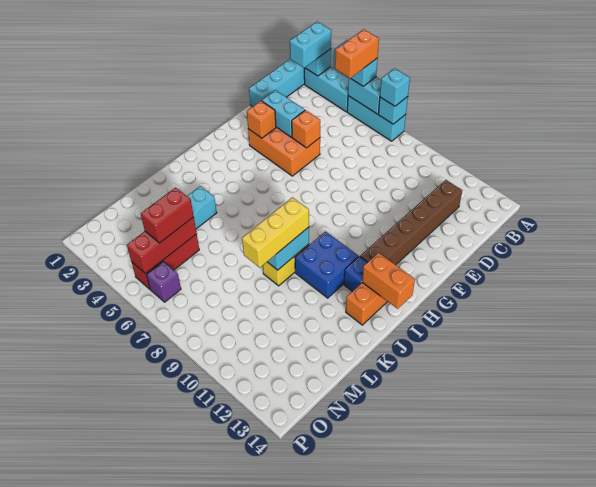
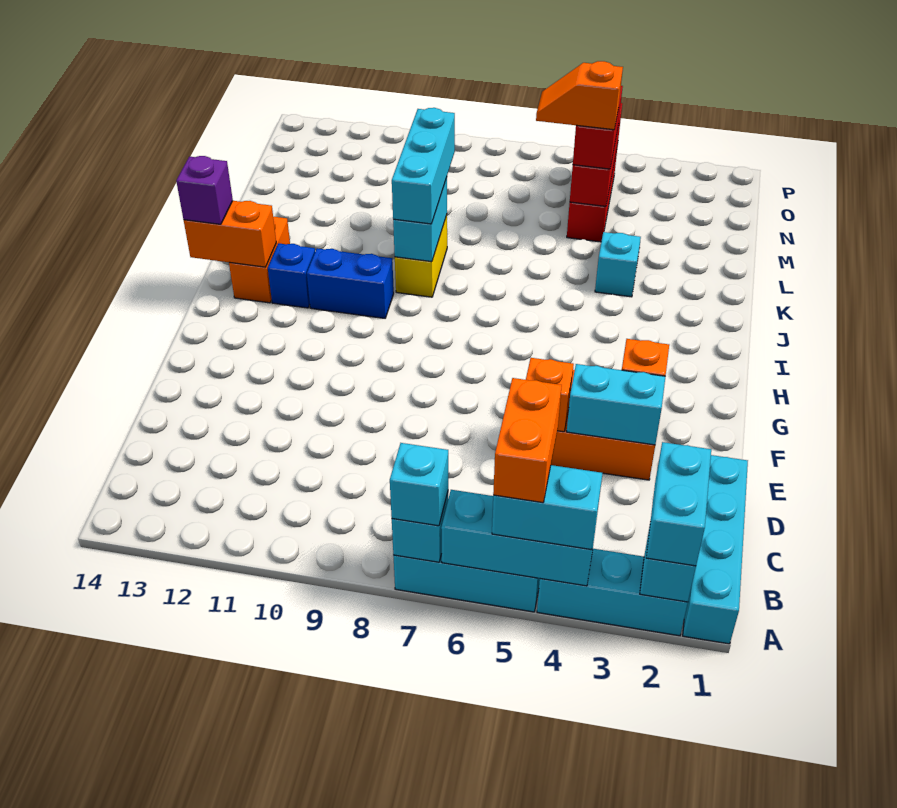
cyan brick A5:A6 level 2 -> cyan brick A4:A6 level 2
brown brick C12:H12 level 1 -> none
blue brick I10:J11 level 1 -> blue brick I10:I11 level 1
yellow brick J9:L9 level 3 -> cyan brick J9:L9 level 3
none -> orange slope M5:M6 level 4 top 5
purple brick O6 level 1 -> purple brick I14 level 3

